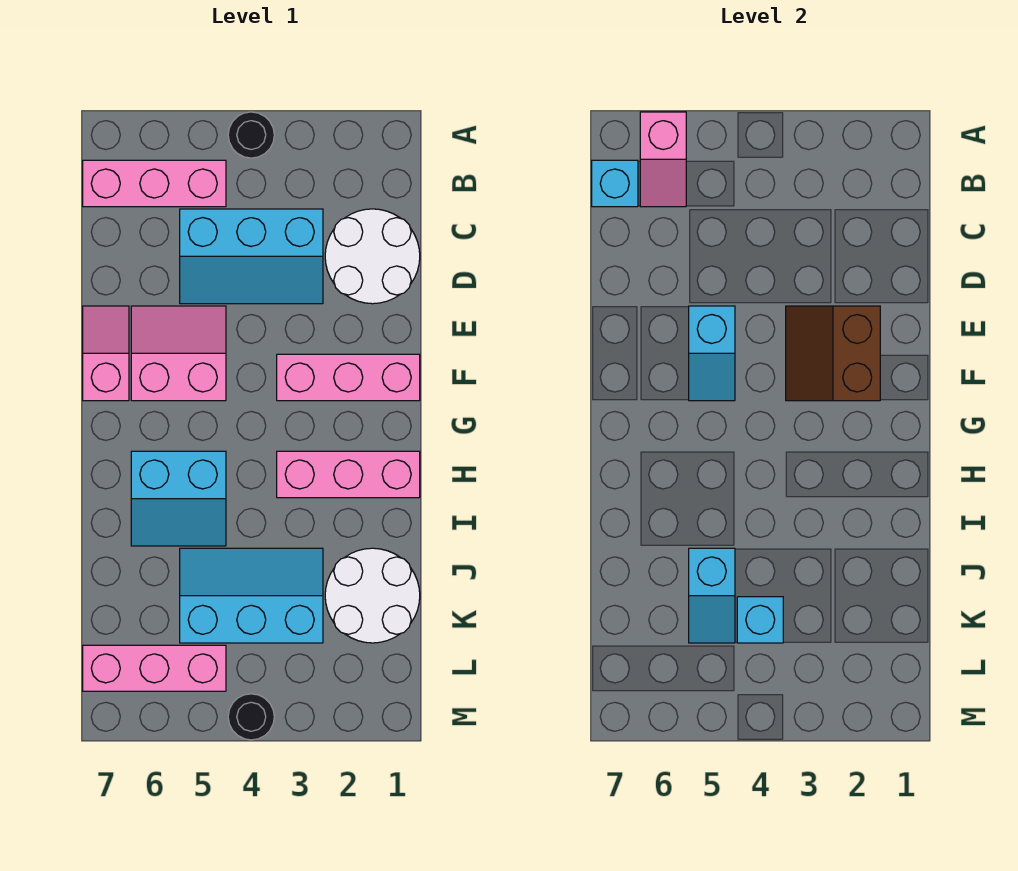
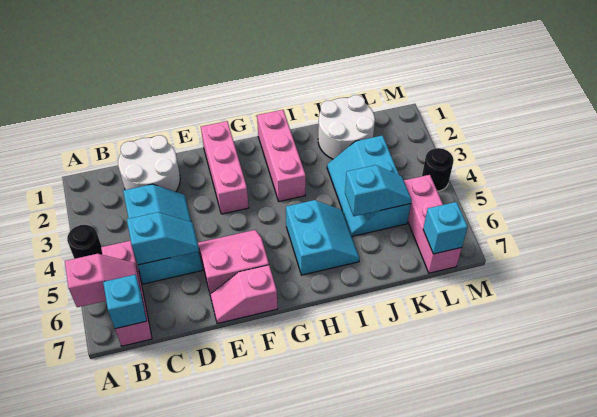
brown slope E2:F3 level 2 top 2 -> none
pink slope E5:F6 level 1 top F -> pink slope E5:F6 level 1 top 6
cyan slope E5:F5 level 2 top E -> cyan slope C5:D5 level 2 top C
cyan brick K4 level 2 -> cyan brick L7 level 2

